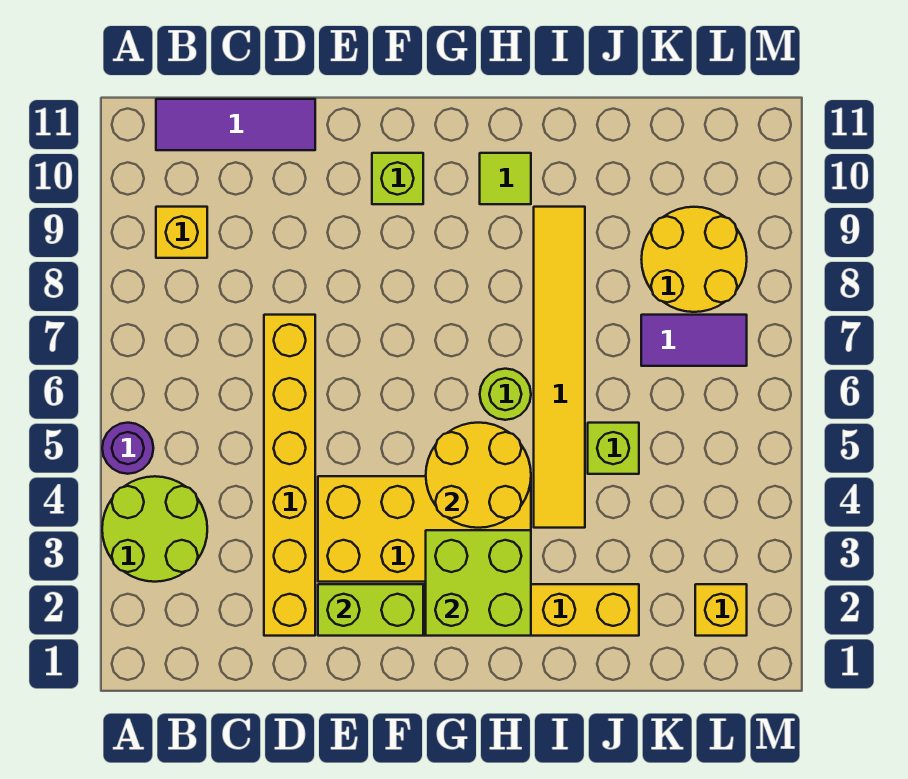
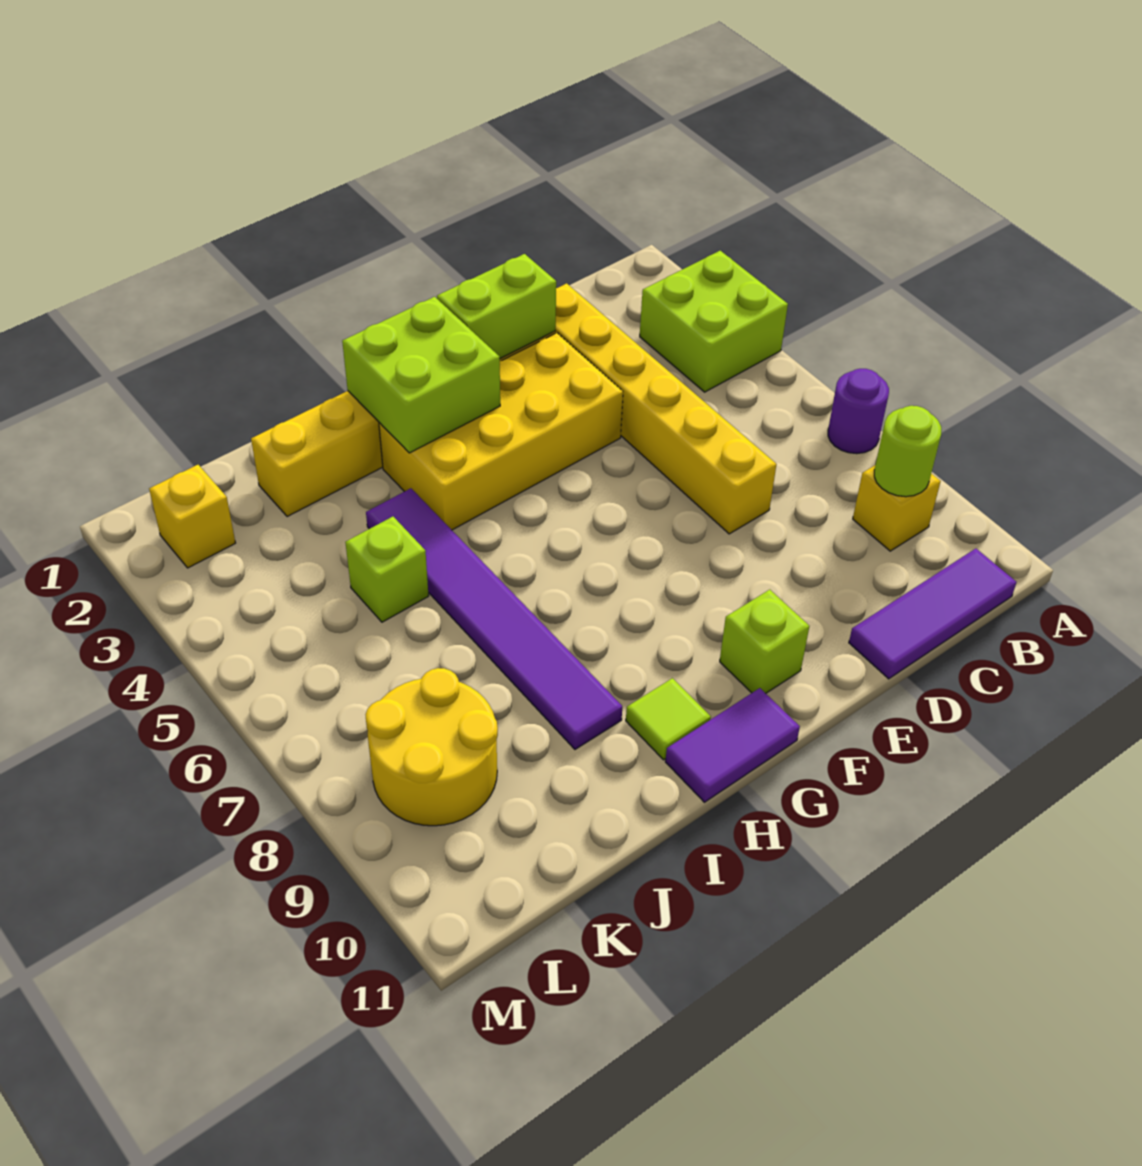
lime round brick A3:B4 level 1 -> lime brick A3:B4 level 1
purple round brick A5 level 1 -> purple round brick A7 level 1
yellow round brick G4:H5 level 2 -> none
lime round brick H6 level 1 -> lime round brick B9 level 2
yellow tile I4:I9 level 1 -> purple tile I4:I9 level 1
purple tile K7:L7 level 1 -> purple tile G11:H11 level 1

